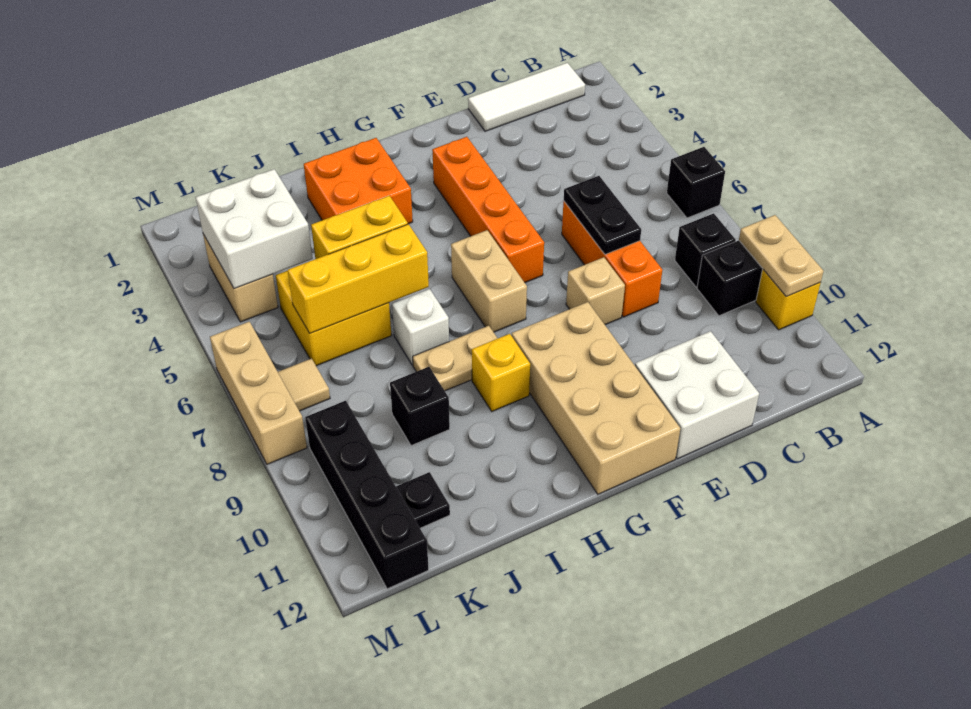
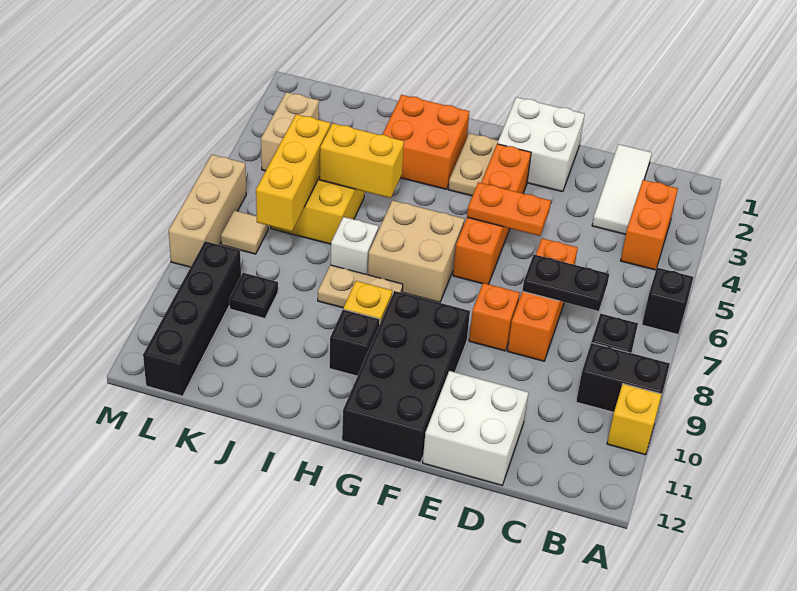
tan plate A9:A10 level 2 -> tan plate G2:G3 level 1
white tile B1:D1 level 1 -> white tile C1:C3 level 1
none -> orange brick B3:B4 level 1
black plate D6:D7 level 2 -> black plate C7:D7 level 2
none -> orange plate E5:F5 level 2
tan brick E8 level 1 -> orange brick E8 level 1
tan brick F9:G12 level 1 -> black brick F9:G12 level 1
tan brick G6:G7 level 1 -> tan brick G6:H7 level 1
yellow brick I6:K6 level 2 -> yellow brick K5:K7 level 2
black brick J9 level 1 -> black brick H10 level 1
white brick K3:L4 level 2 -> white brick E1:F2 level 1
black plate K11 level 1 -> black plate K9 level 1

